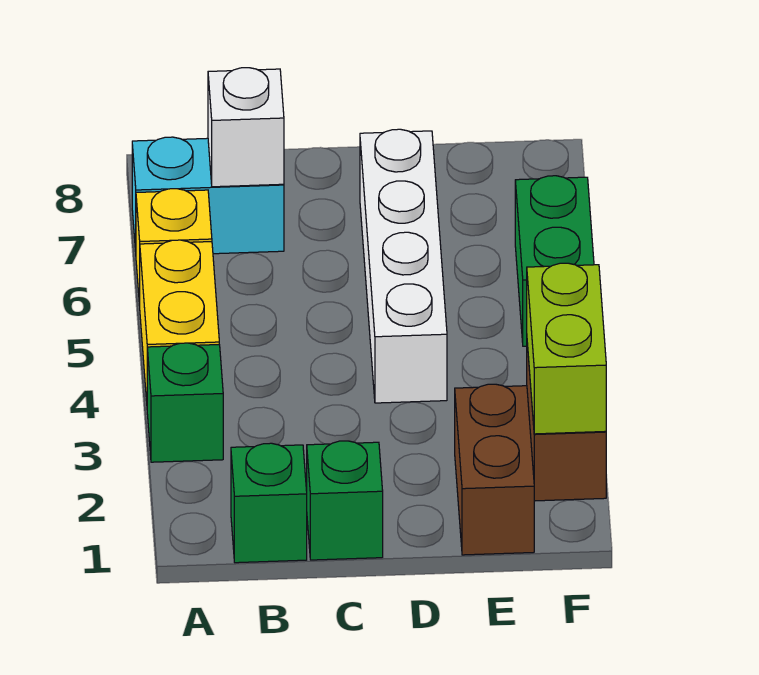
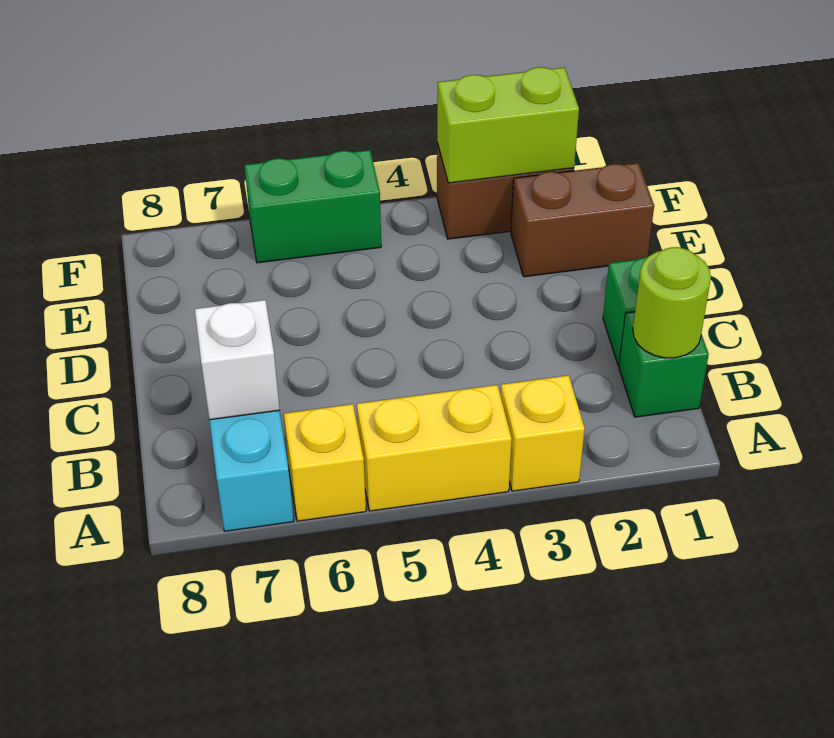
green brick A3 level 1 -> yellow brick A3 level 1
none -> lime round brick B1 level 2
white brick D4:D7 level 1 -> none

